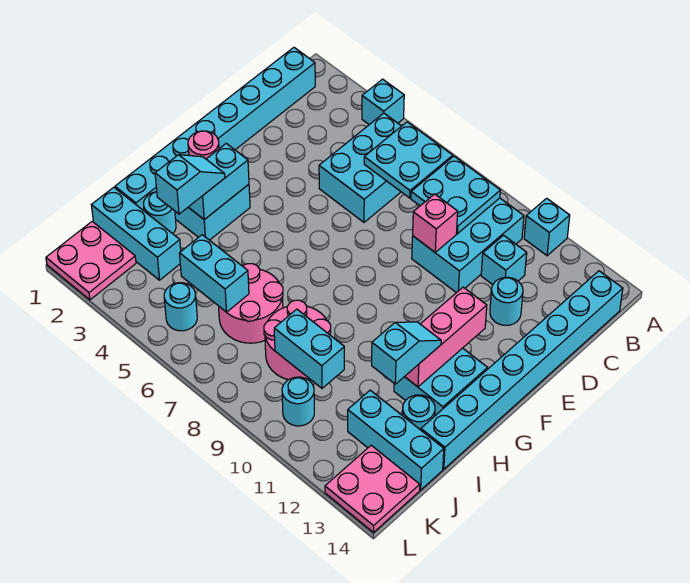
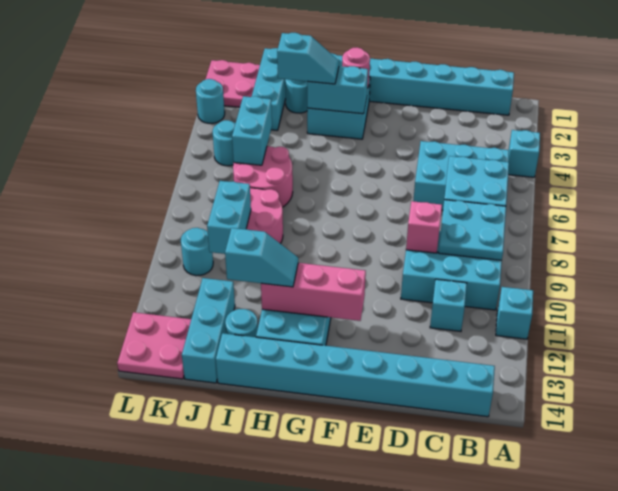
cyan round brick D12 level 1 -> cyan round brick L3 level 1

